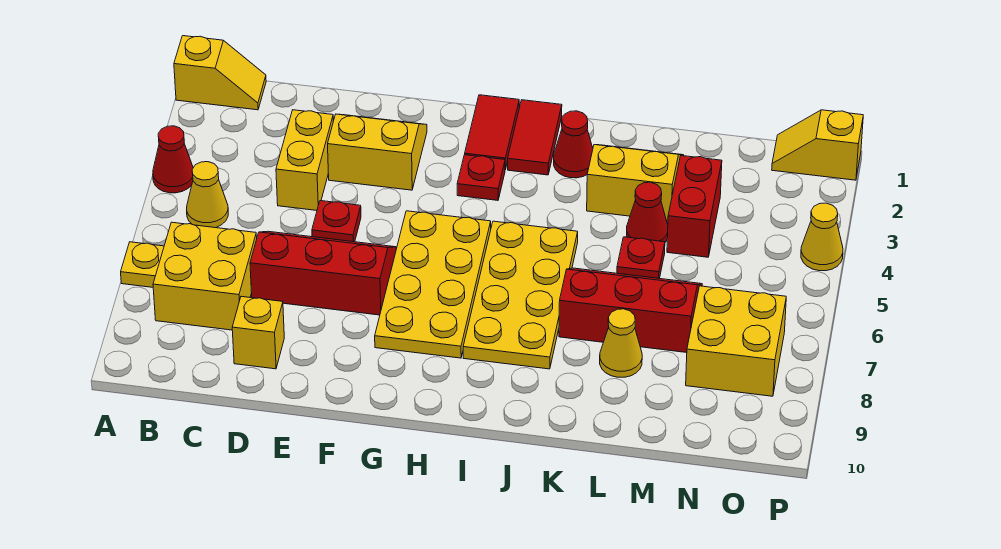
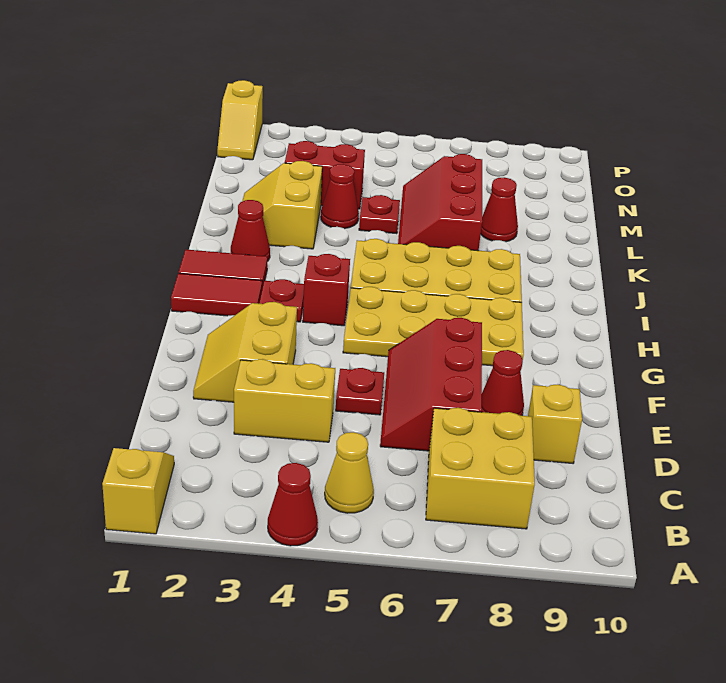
yellow plate A7 level 1 -> none
none -> red cone E8 level 1
none -> red brick H4 level 1
yellow cone L8 level 1 -> red cone L8 level 1
yellow brick N7:O8 level 1 -> none
yellow cone P4 level 1 -> none

